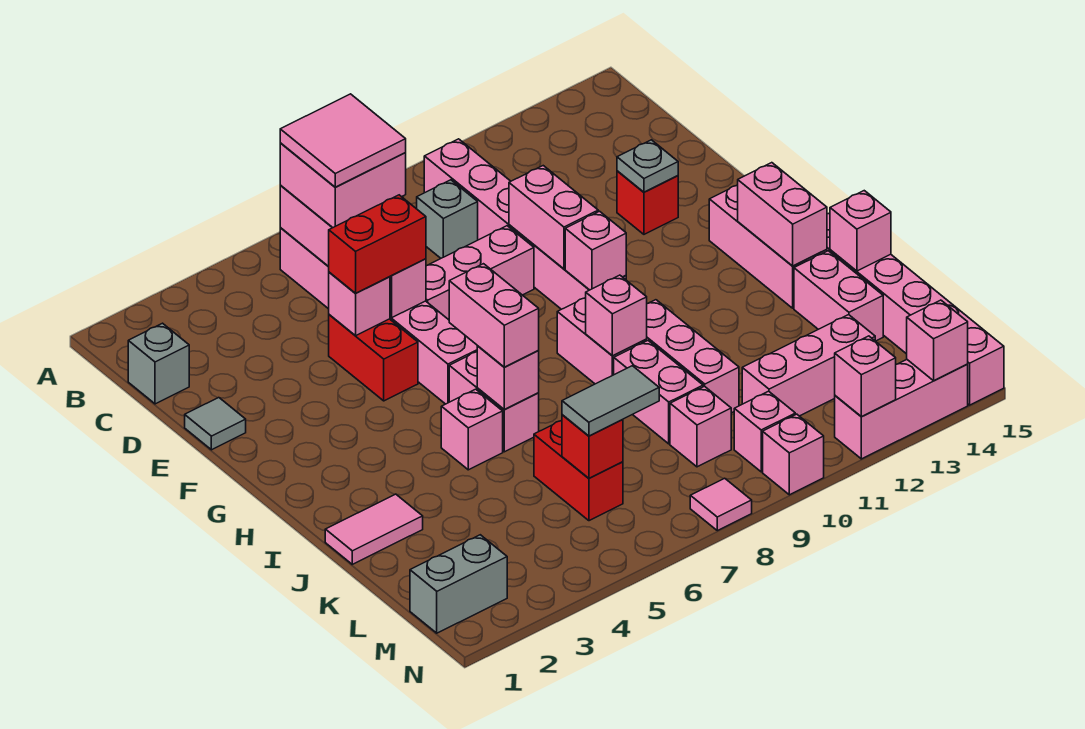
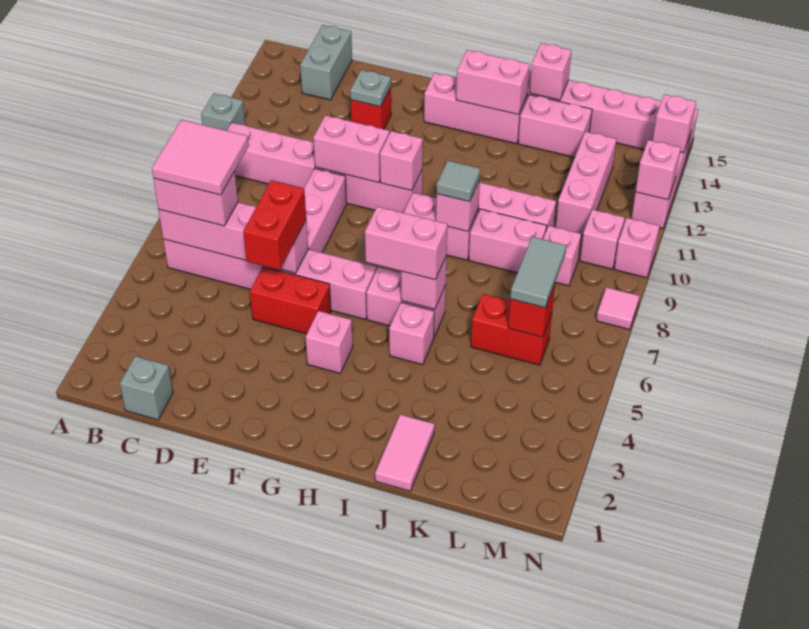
pink brick B6:C7 level 3 -> pink brick B6:C6 level 3
grey brick C9 level 1 -> grey brick A11 level 1
grey tile E1 level 1 -> grey tile I9 level 3
pink brick E5 level 2 -> pink brick G4 level 1
grey brick M1:M2 level 1 -> grey brick C14:C15 level 1

